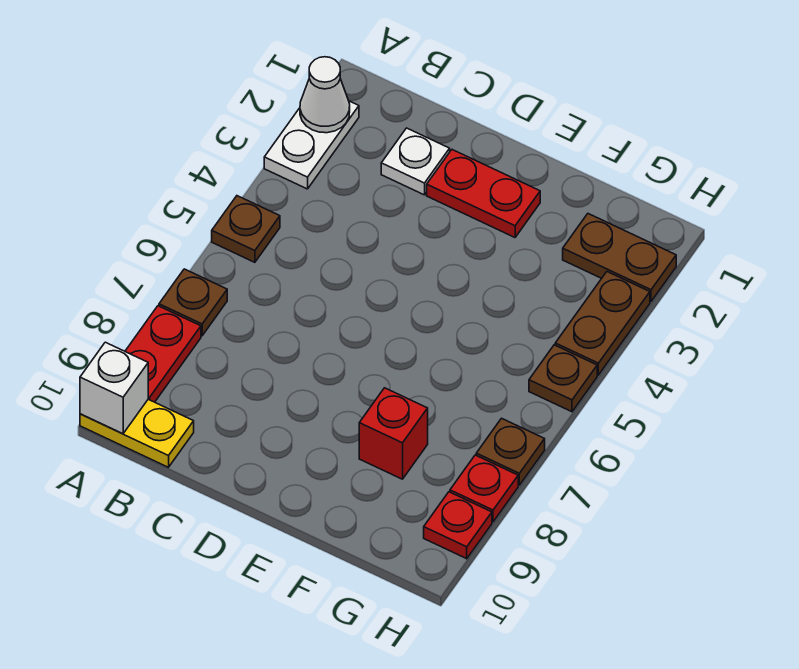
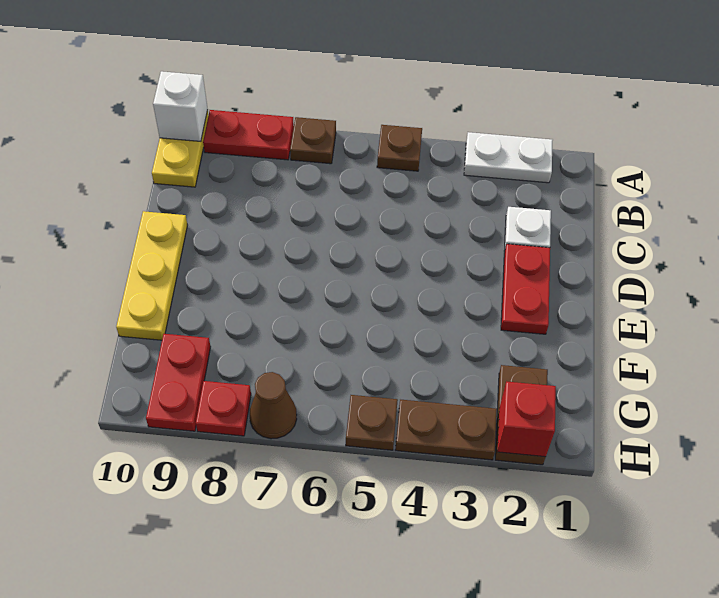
white cone A2 level 2 -> none
none -> yellow plate D10:F10 level 1
red brick F8 level 1 -> red brick H2 level 2
brown plate H7 level 1 -> brown cone H7 level 1
red plate H9 level 1 -> red plate G9:H9 level 1

